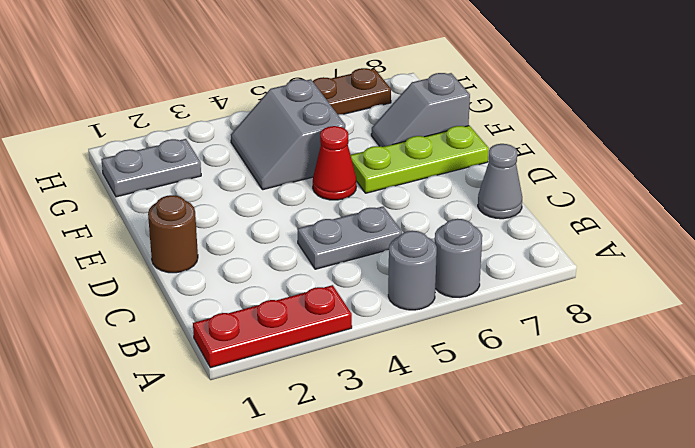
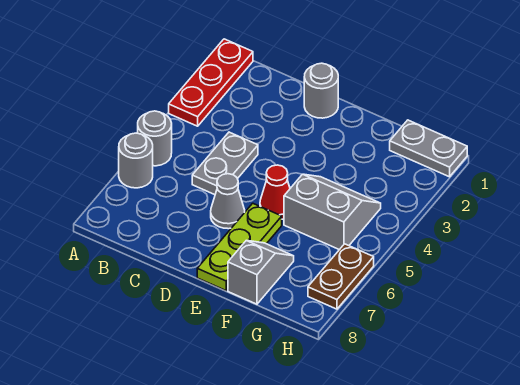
grey cone C8 level 1 -> grey cone D6 level 1
brown round brick D1 level 1 -> grey round brick D1 level 1
grey plate G1:G2 level 1 -> grey plate G1:H1 level 1

